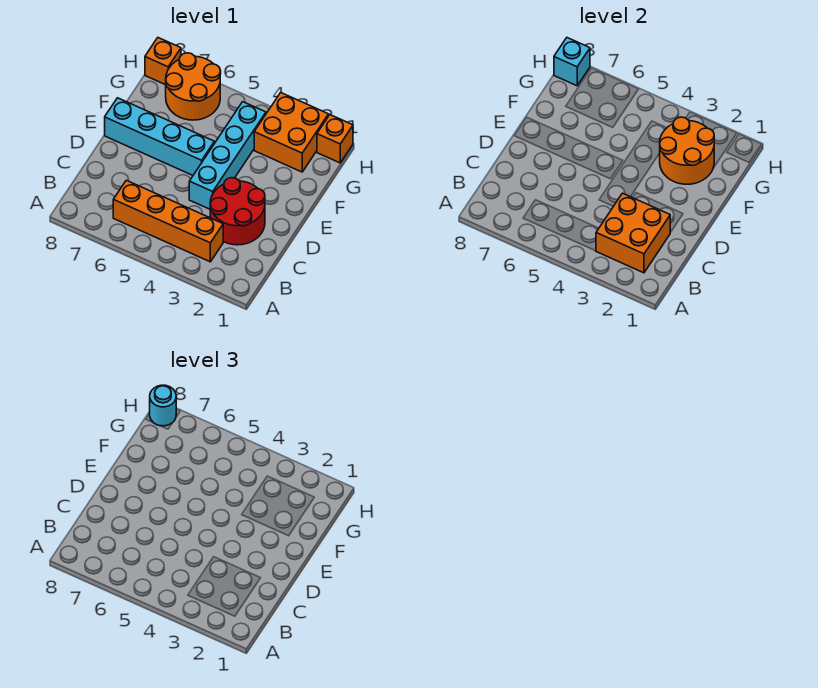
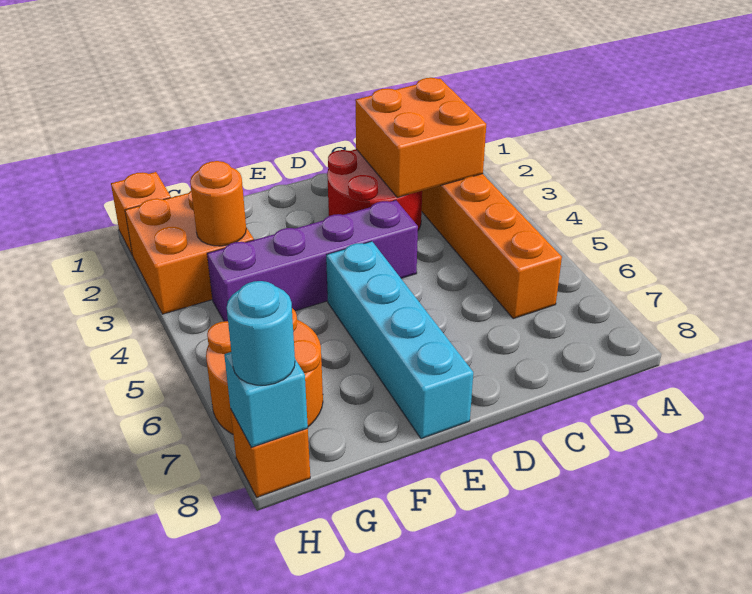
cyan brick D4:G4 level 1 -> purple brick D4:G4 level 1
orange round brick F2:G3 level 2 -> orange round brick G3 level 2

